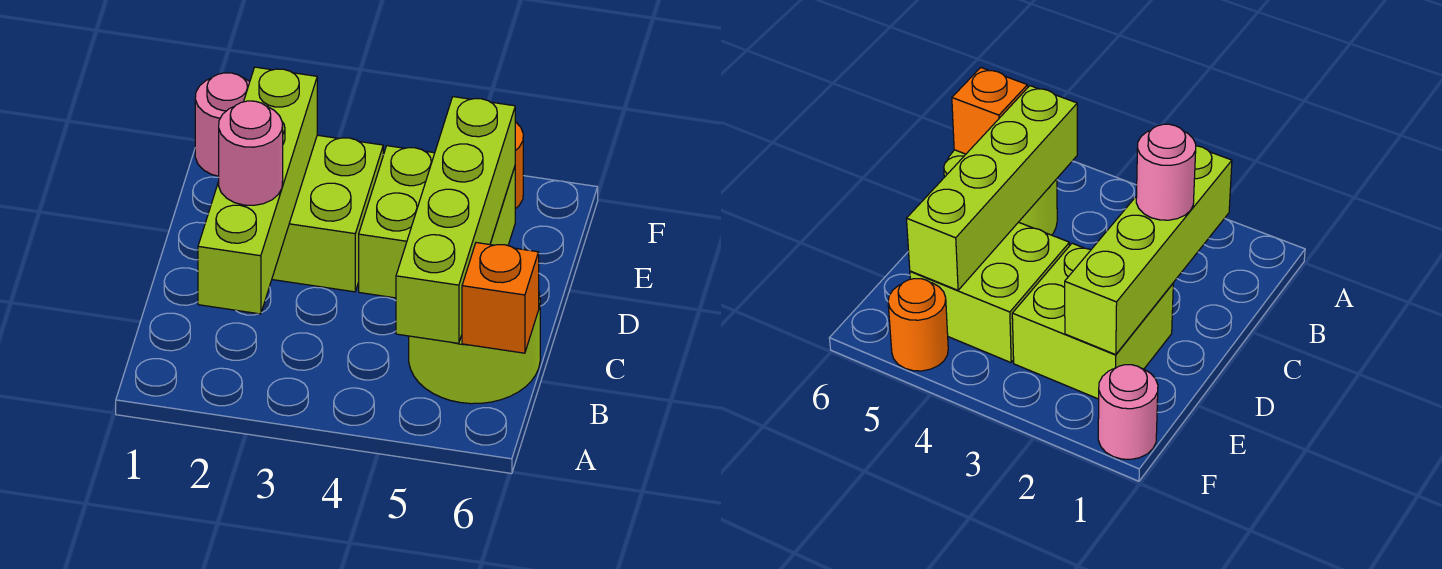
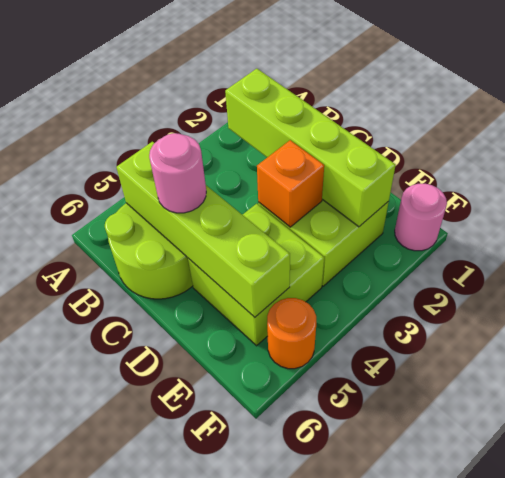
orange brick B6 level 2 -> orange brick D3 level 2
pink round brick C2 level 3 -> pink round brick C5 level 3

